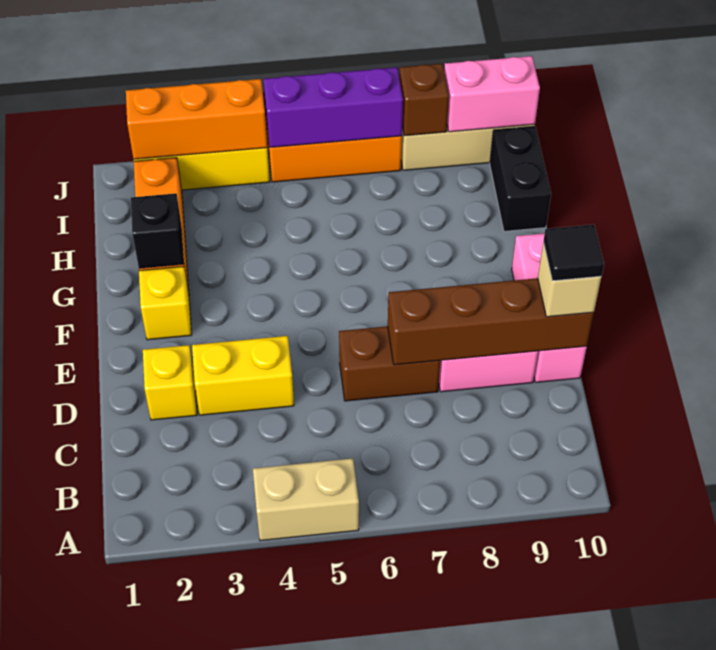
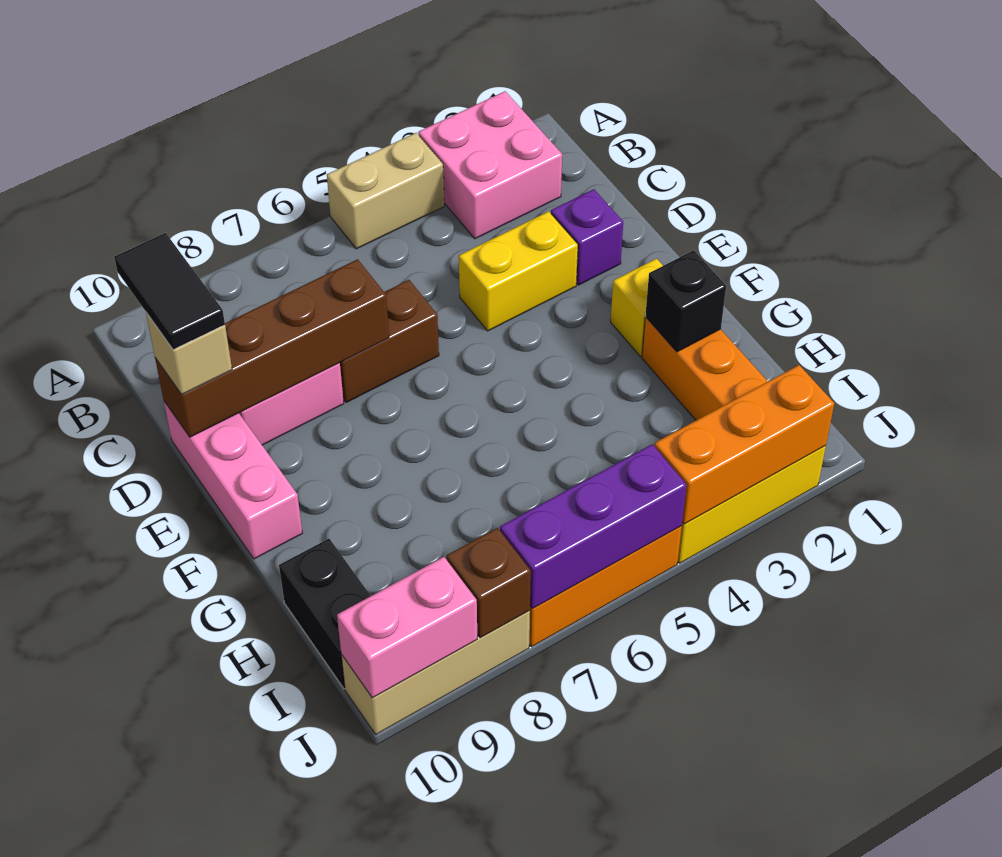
none -> pink brick A2:B3 level 1
yellow brick D2 level 1 -> purple brick D2 level 1
black tile D10 level 4 -> black tile C10:D10 level 4

